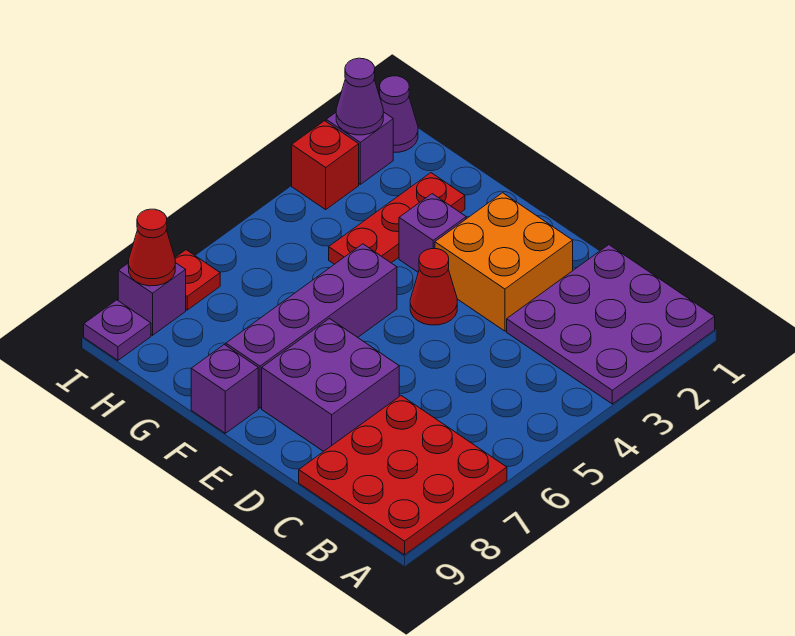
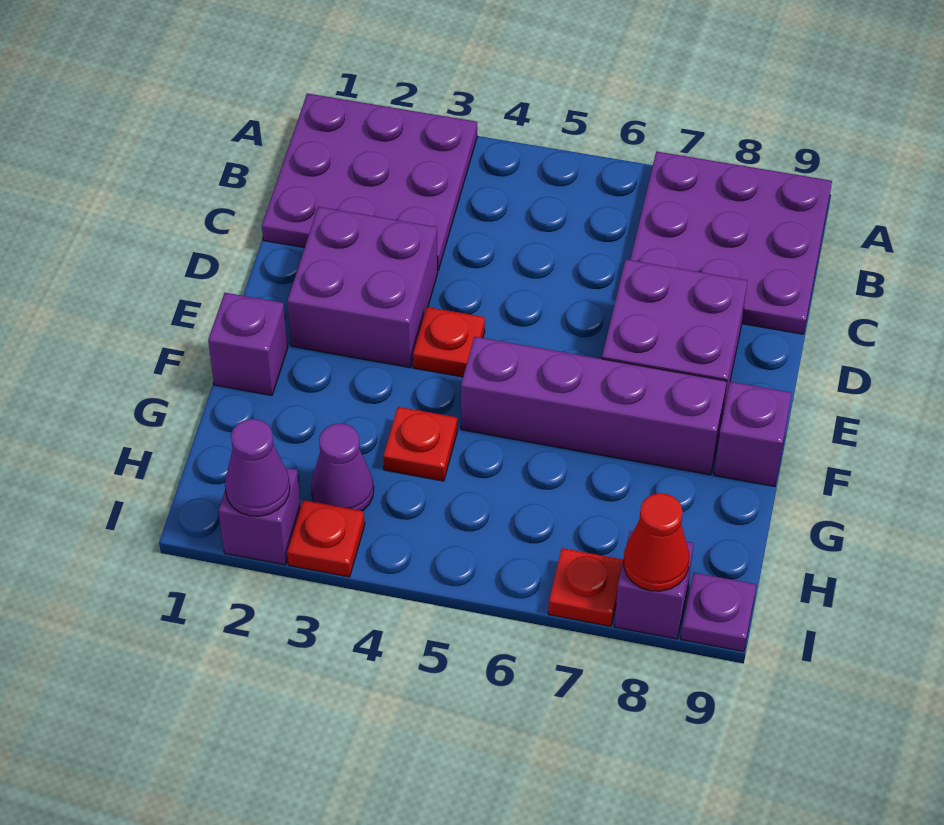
red plate A7:C9 level 1 -> purple plate A7:C9 level 1
orange brick D2:E3 level 1 -> purple brick D2:E3 level 1
red cone E4 level 1 -> red plate E4 level 1
purple brick F3 level 1 -> purple brick F1 level 1
red plate G2:G4 level 1 -> red plate G4 level 1
purple cone I1 level 1 -> purple cone H3 level 1
red brick I3 level 1 -> red plate I3 level 1

